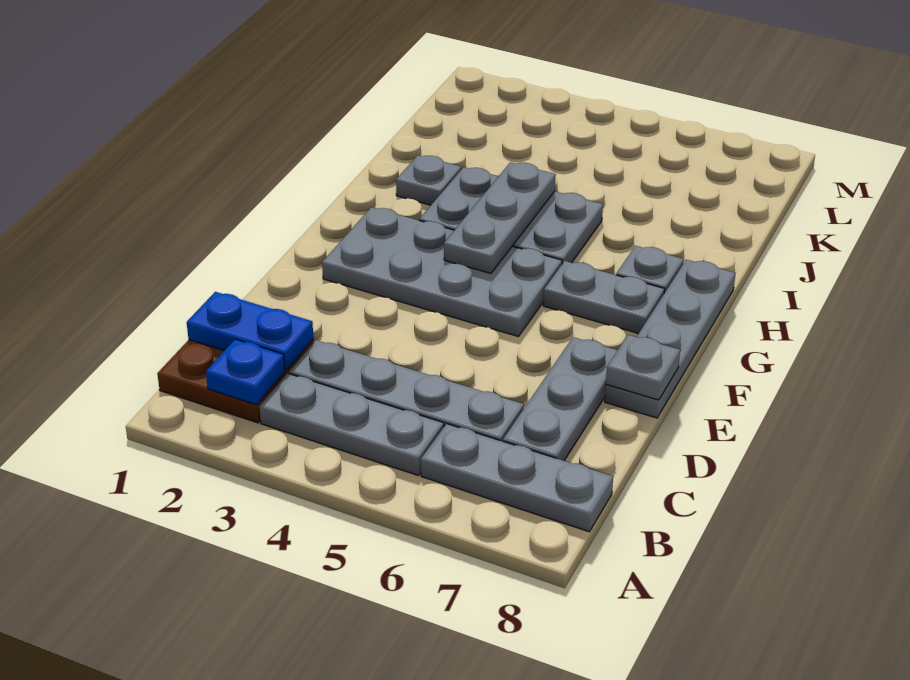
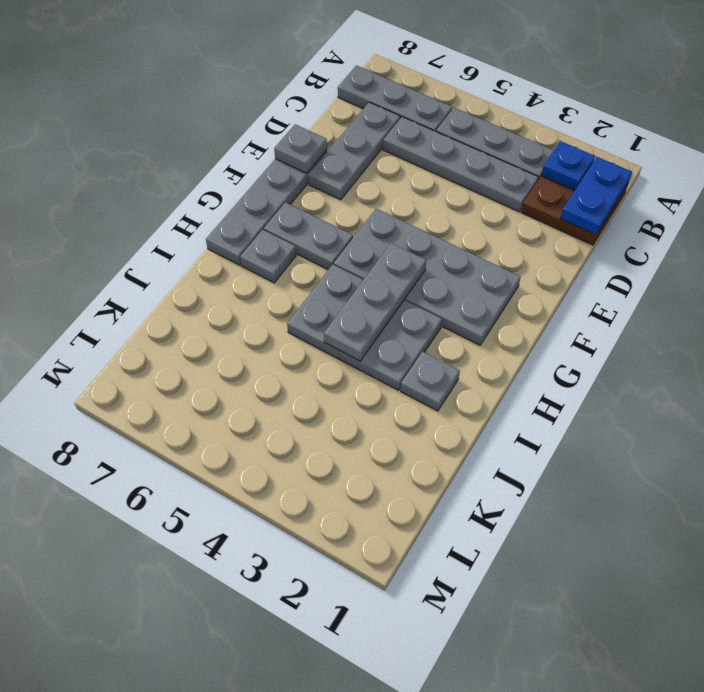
blue plate C1:C2 level 2 -> blue plate B1:C1 level 2

